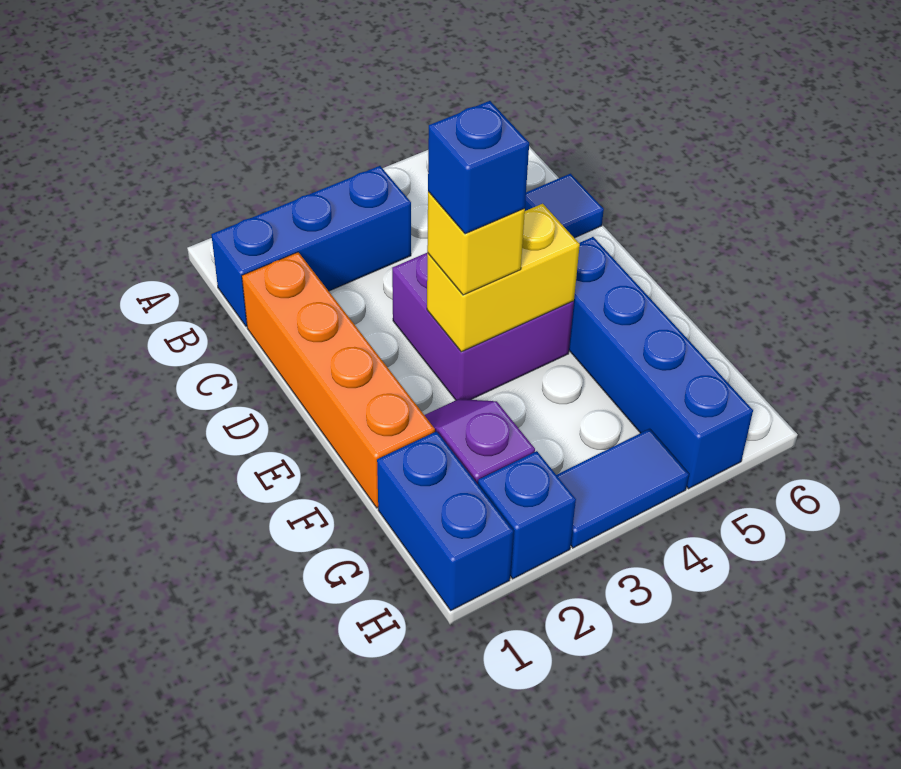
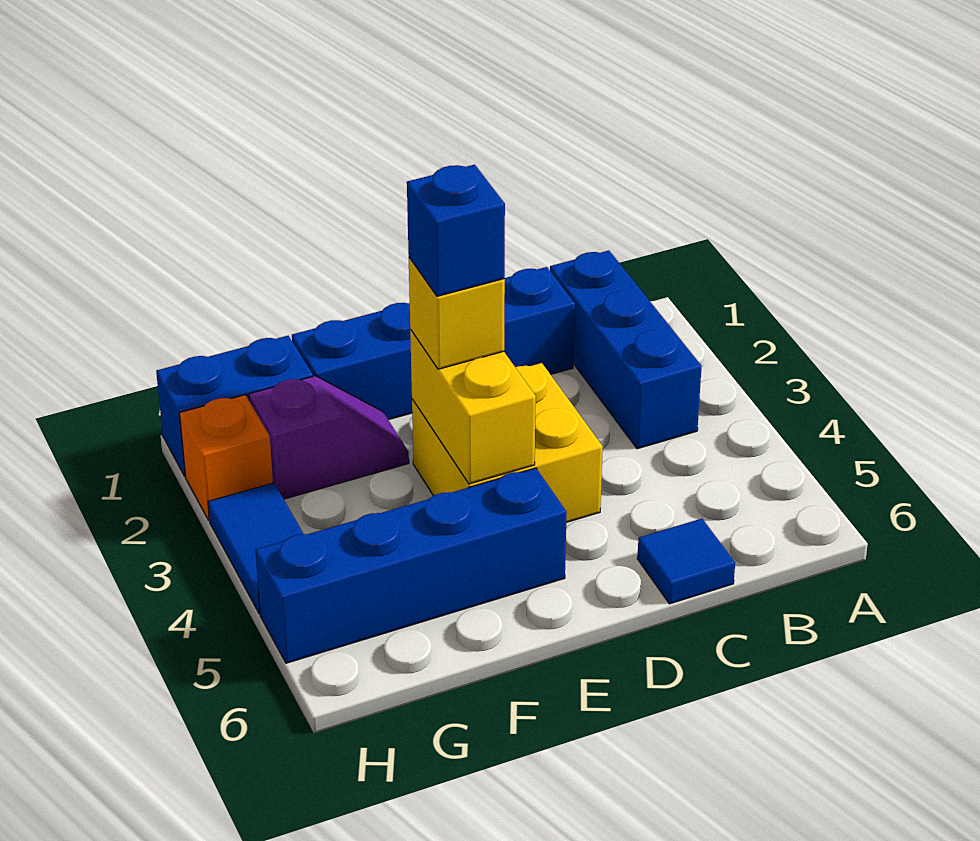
orange brick C1:F1 level 1 -> blue brick C1:F1 level 1
purple brick D3:E4 level 1 -> yellow brick D3:E4 level 1
blue brick H2 level 1 -> orange brick H2 level 1

